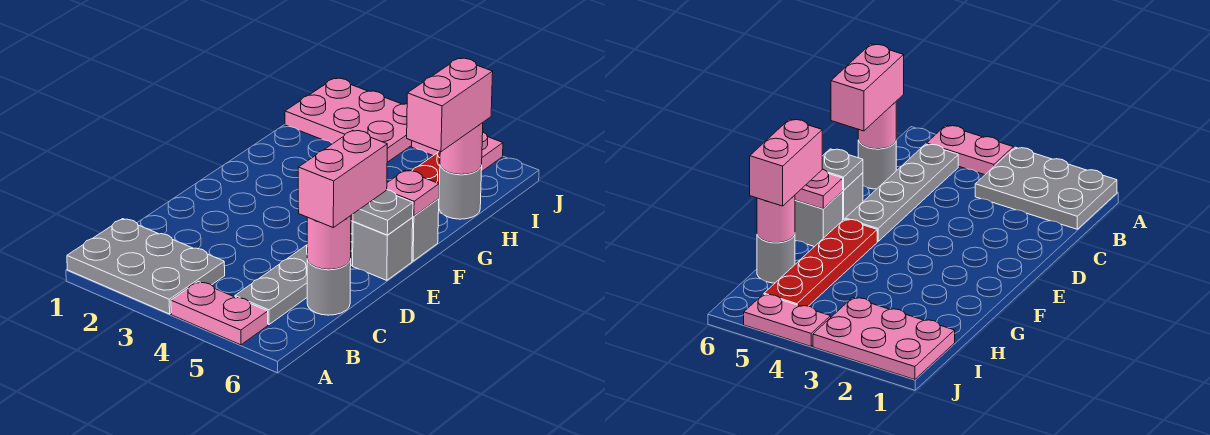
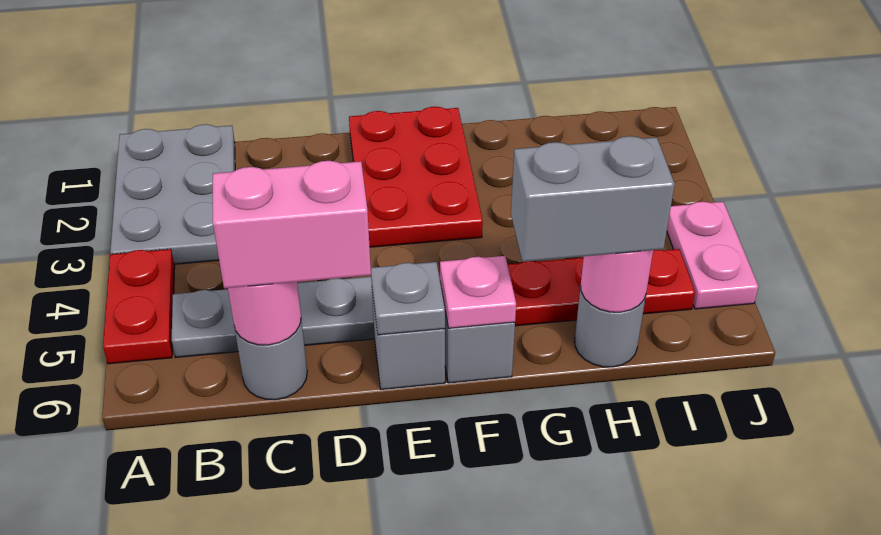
pink plate A4:A5 level 1 -> red plate A4:A5 level 1
none -> red plate E1:F3 level 1
pink brick G6:H6 level 3 -> grey brick G6:H6 level 3
pink plate I1:J3 level 1 -> none

